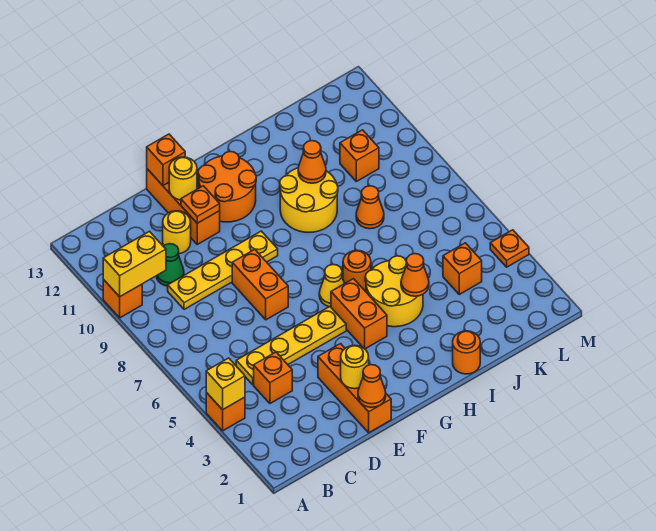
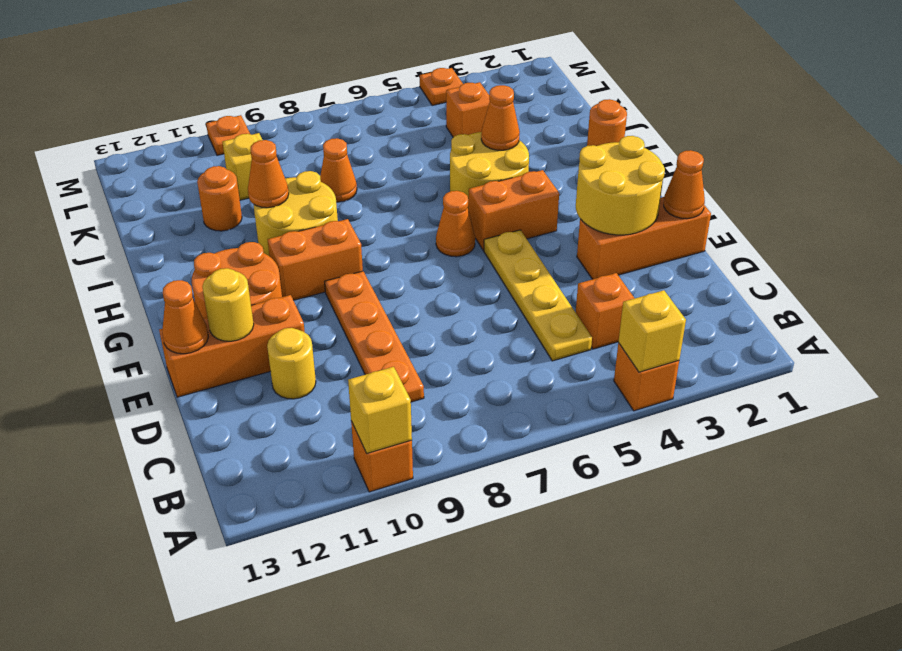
yellow brick A10:B10 level 2 -> yellow brick A10 level 2
yellow plate C9:F9 level 1 -> orange plate C9:F9 level 1
green cone C10 level 1 -> none
yellow round brick E2 level 2 -> yellow round brick E2:F3 level 2
orange brick E7:E8 level 1 -> orange brick G9:G10 level 1
orange plate E11 level 2 -> orange plate M10 level 1
orange brick E13 level 2 -> orange cone E13 level 2
yellow cone G6 level 1 -> orange cone G6 level 1
orange round brick H6 level 1 -> orange round brick J11 level 1
orange brick K10 level 1 -> yellow brick K10 level 1

